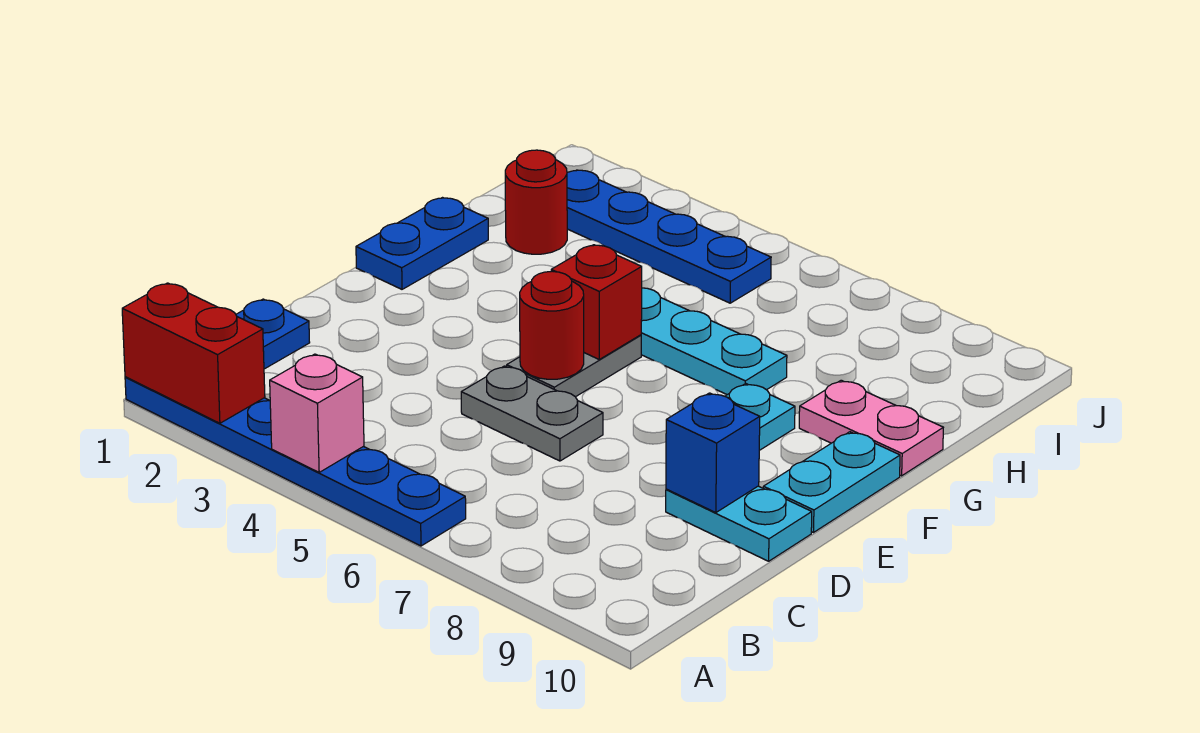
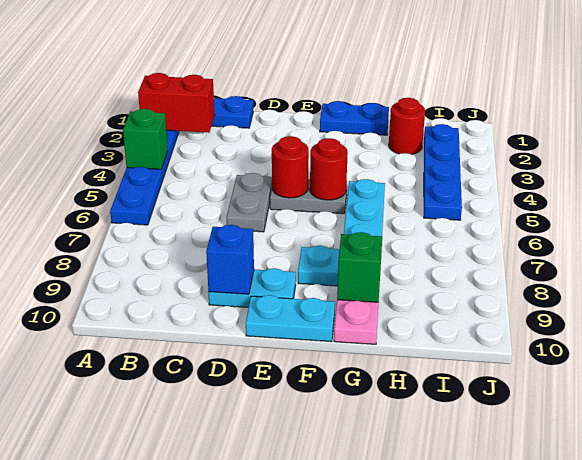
red brick A1:A2 level 2 -> red brick A2:B2 level 2
pink brick A4 level 2 -> green brick A4 level 2
cyan plate D9:D10 level 1 -> cyan plate D9:E9 level 1
red brick F5 level 2 -> red round brick F5 level 2
none -> green brick G9 level 2

